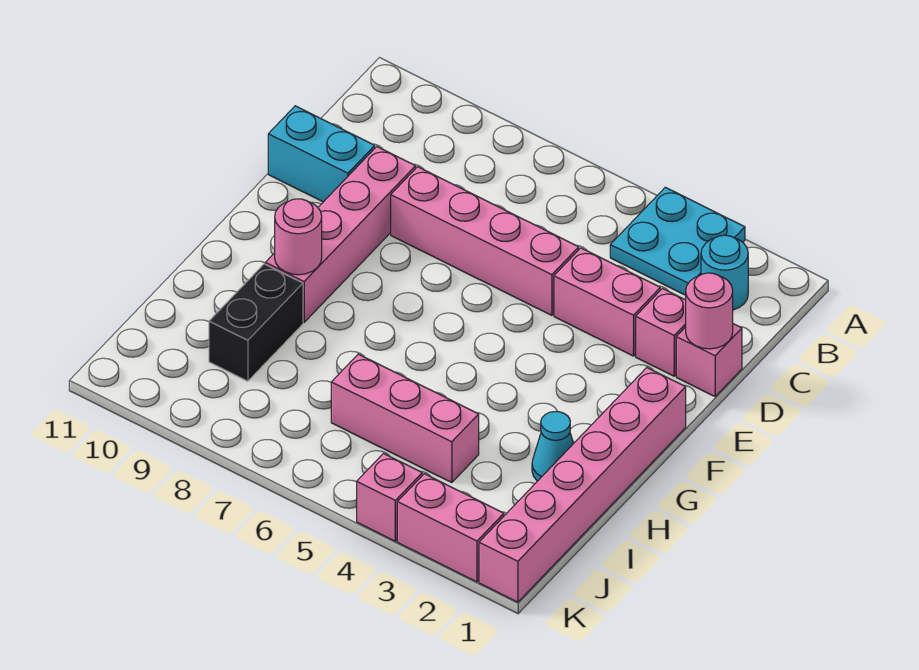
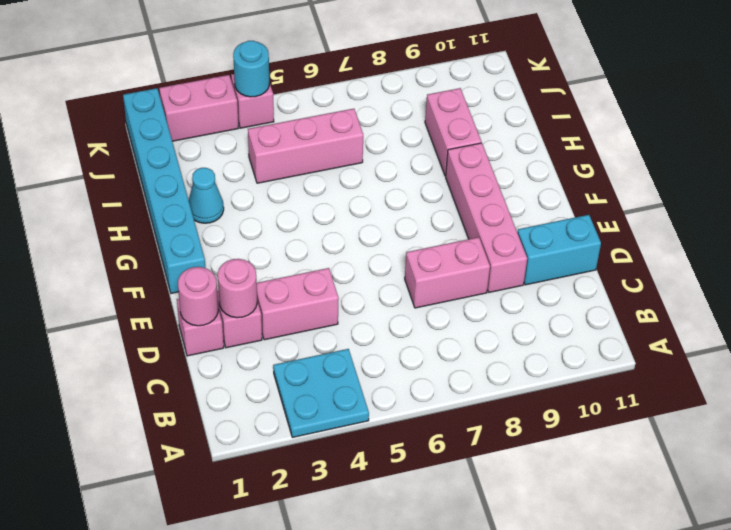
cyan round brick B2 level 1 -> cyan round brick K4 level 2
pink brick D5:D8 level 1 -> pink brick D7:D8 level 1
pink brick F1:K1 level 1 -> cyan brick F1:K1 level 1
pink round brick G9 level 2 -> pink round brick D2 level 2
black brick H9:I9 level 1 -> pink brick H9:I9 level 1

